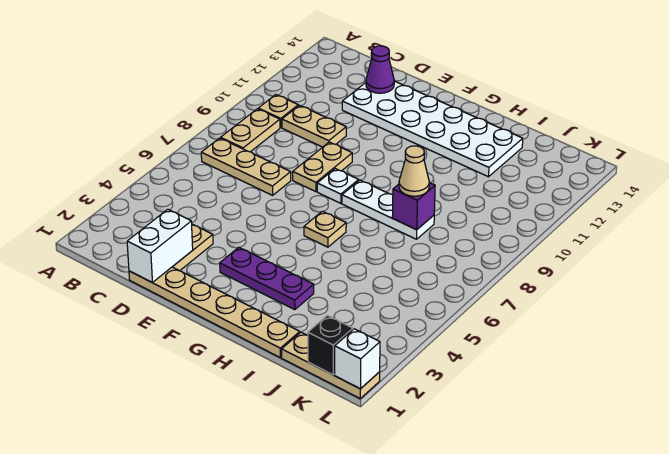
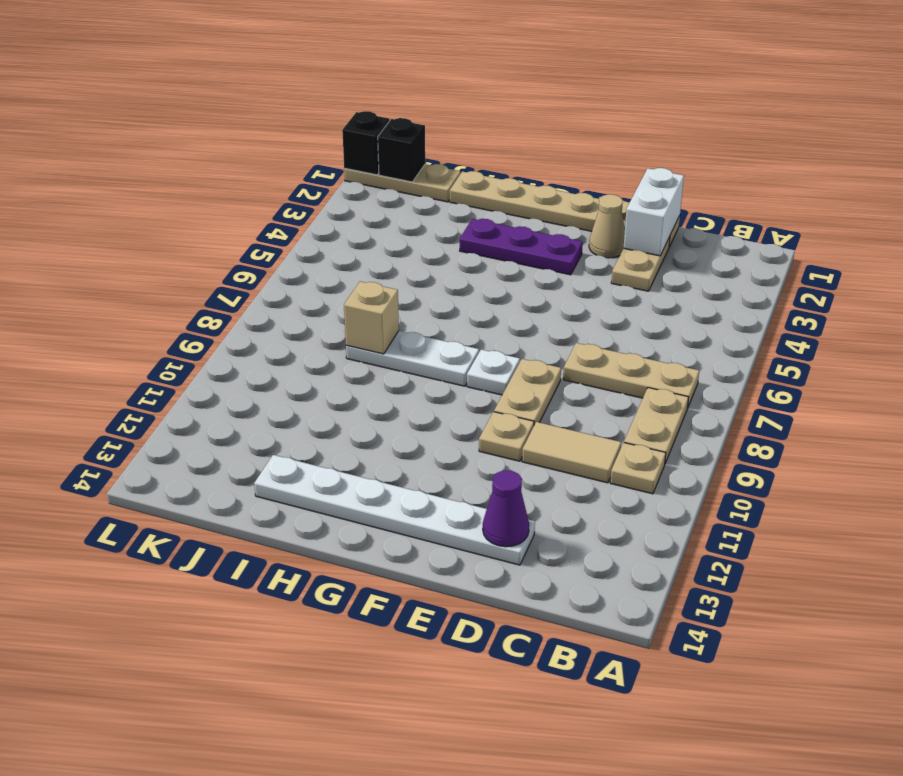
tan plate C10:D10 level 1 -> tan tile C10:D10 level 1
white plate D12:I13 level 1 -> white plate D13:I13 level 1
tan plate G6 level 1 -> tan plate E10 level 1
purple brick I8 level 2 -> tan brick I8 level 2
tan cone I8 level 3 -> tan cone E2 level 1
white brick L1 level 2 -> black brick L1 level 2

